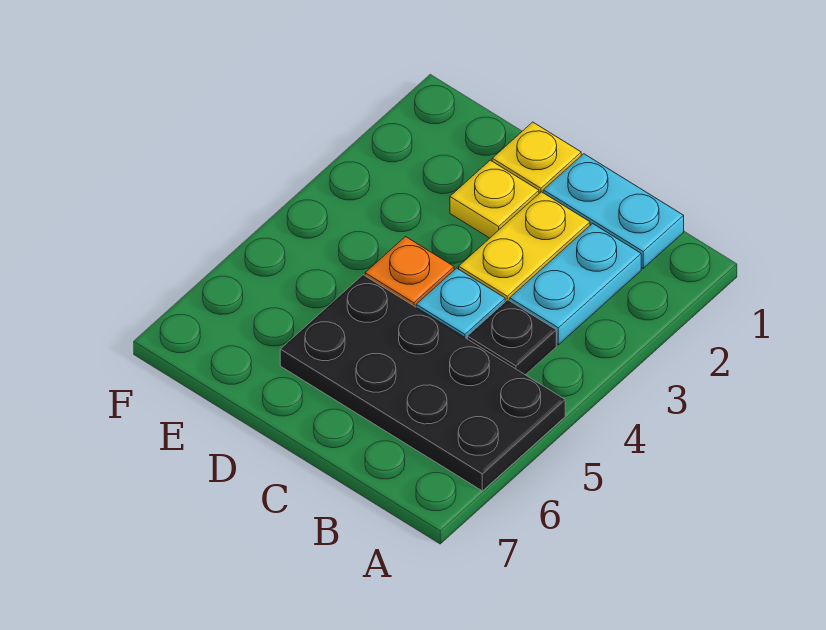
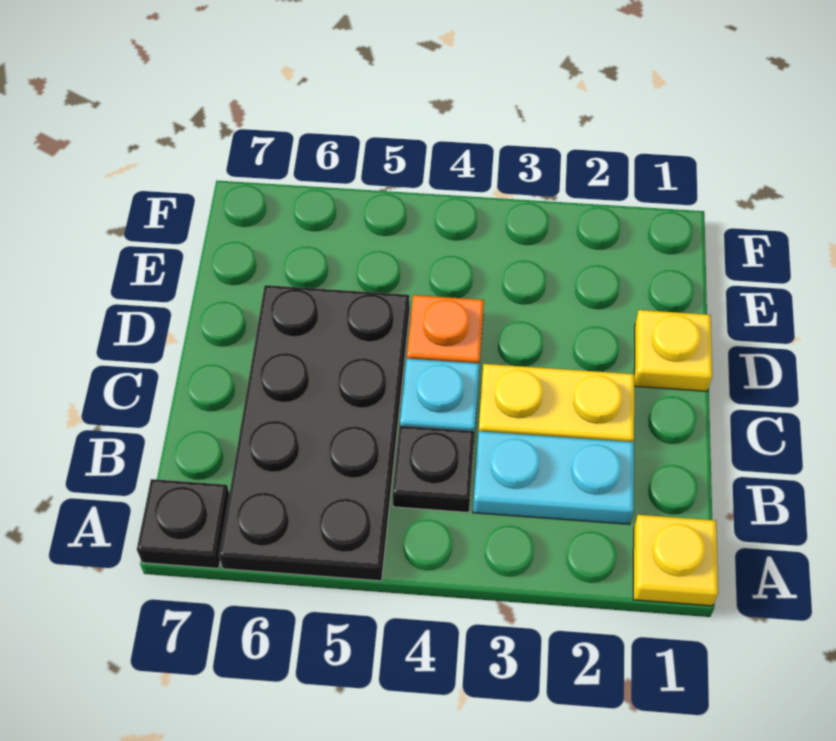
none -> black plate A7 level 1
cyan plate B1:C1 level 1 -> none
yellow plate D2 level 1 -> yellow plate A1 level 1

